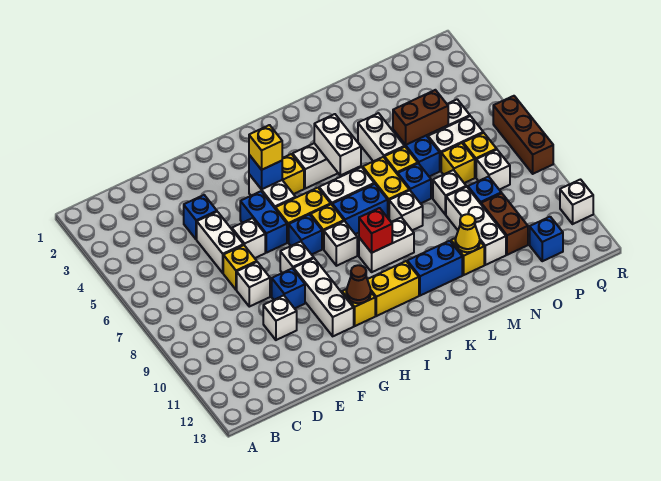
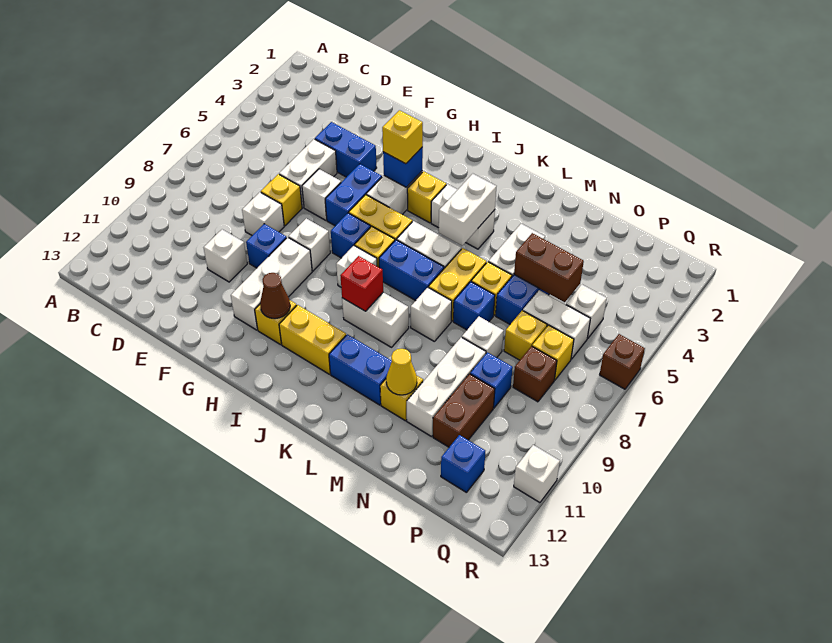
blue brick E4 level 1 -> blue brick E4:F4 level 1
white brick P8 level 1 -> brown brick P8 level 1
brown brick R6:R8 level 1 -> brown brick R6 level 1

